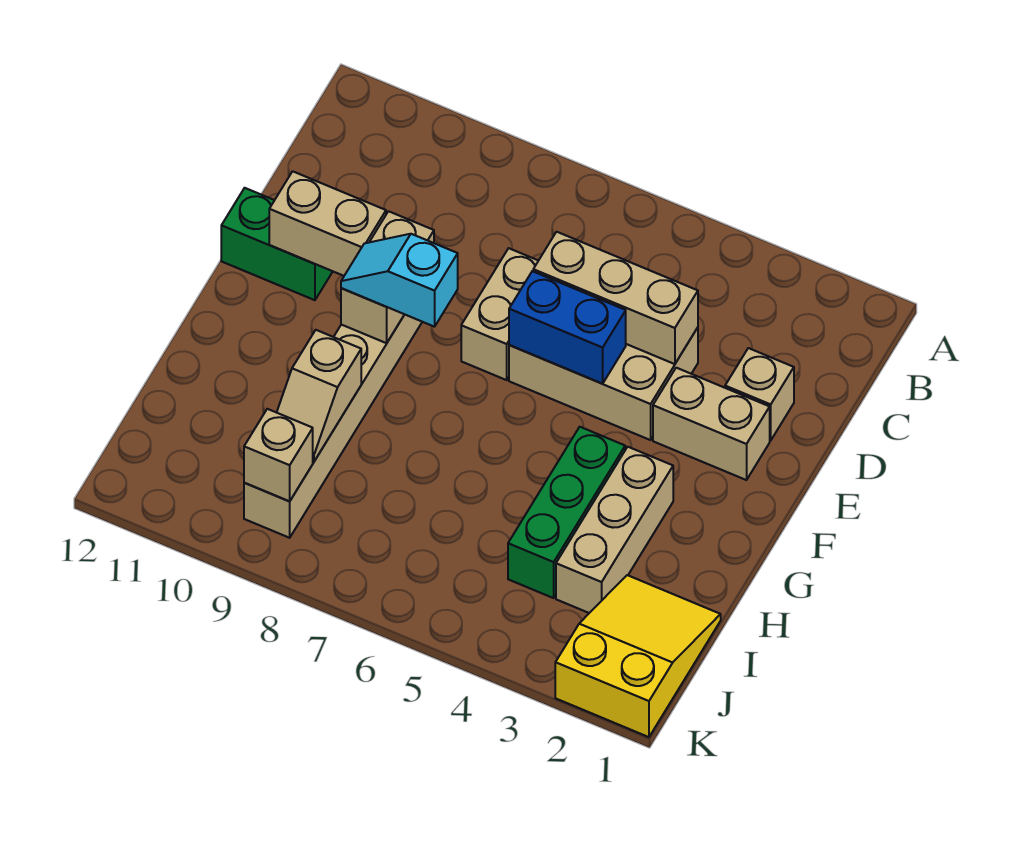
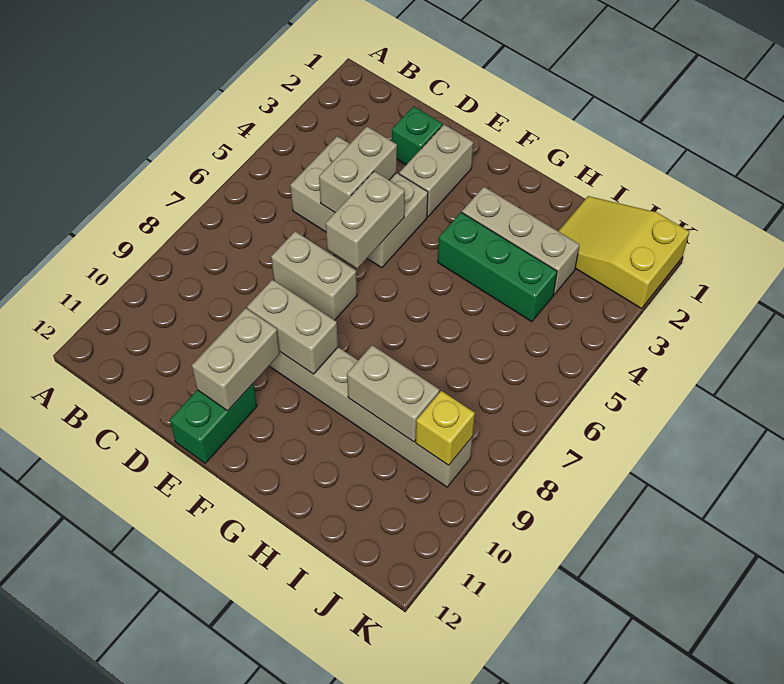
tan brick D2 level 1 -> green brick D2 level 1
tan brick D4:E6 level 1 -> tan brick C4:E5 level 1
tan brick D4:D6 level 2 -> tan brick D4:D5 level 2
blue brick E5:E6 level 2 -> tan brick E5:E6 level 2
cyan slope F8:F9 level 3 top 8 -> none
tan slope H9:I9 level 2 top H -> tan brick H9:I9 level 2
tan brick J9 level 2 -> yellow brick J9 level 2

